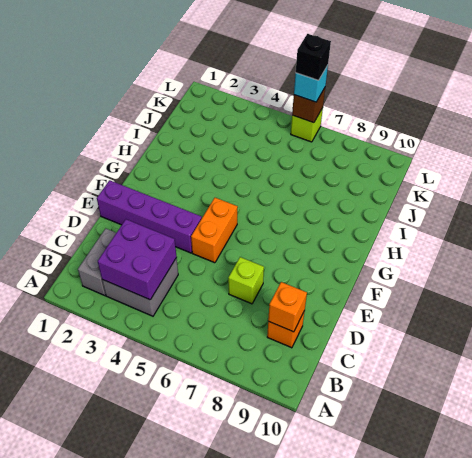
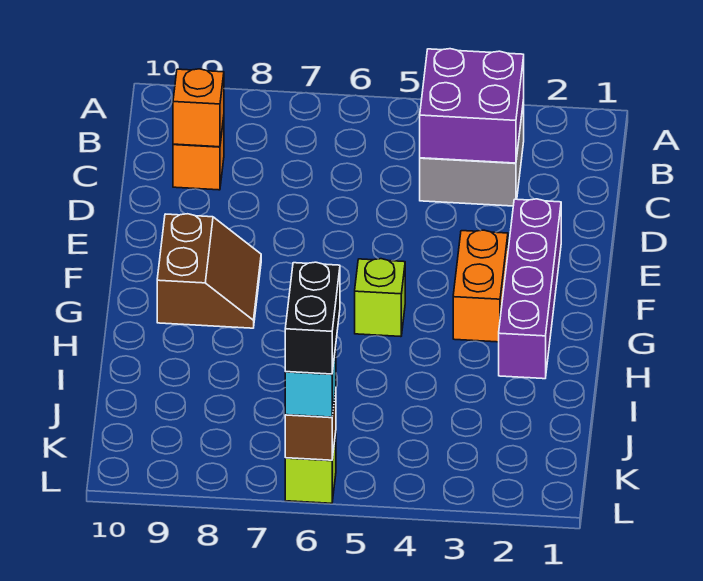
grey brick B2:C2 level 1 -> none
lime brick D7 level 1 -> lime brick G5 level 1
purple brick E1:E4 level 1 -> purple brick E2:H2 level 1
orange brick E5:F5 level 1 -> orange brick F3:G3 level 1
none -> brown slope F8:G9 level 1 top 9
black brick L6 level 4 -> black brick K6:L6 level 4

